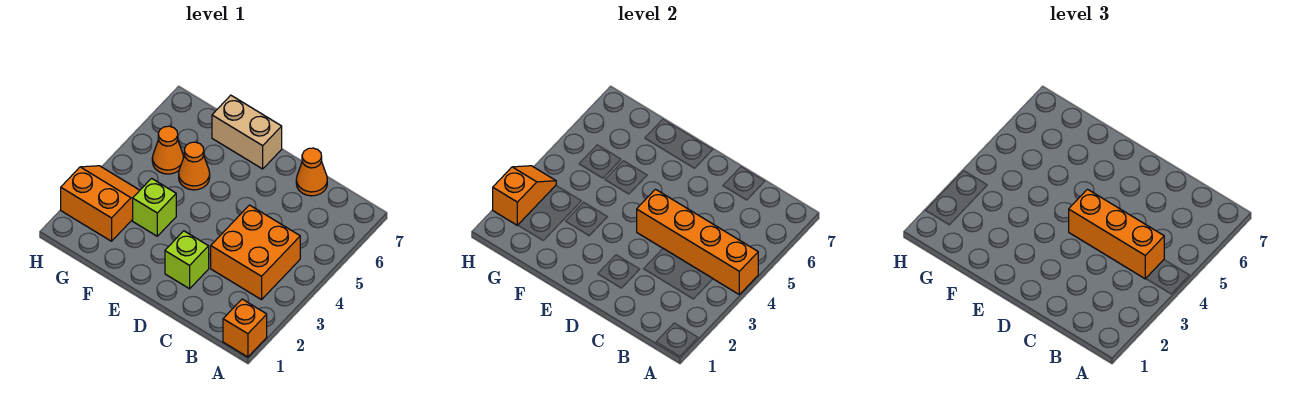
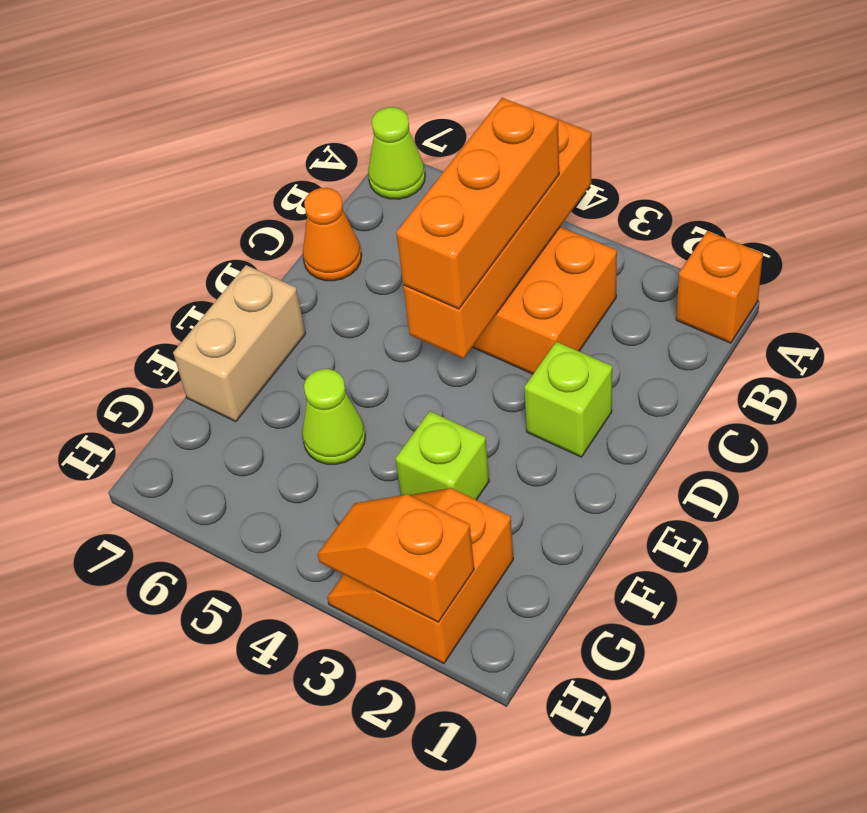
none -> lime cone A7 level 1
orange cone F5 level 1 -> lime cone F5 level 1
orange cone G5 level 1 -> none

